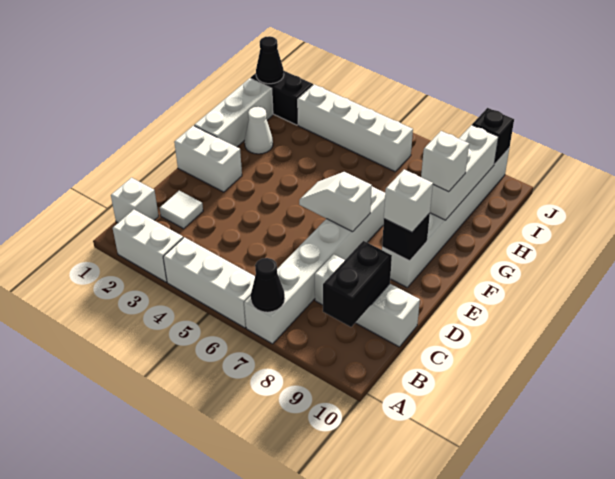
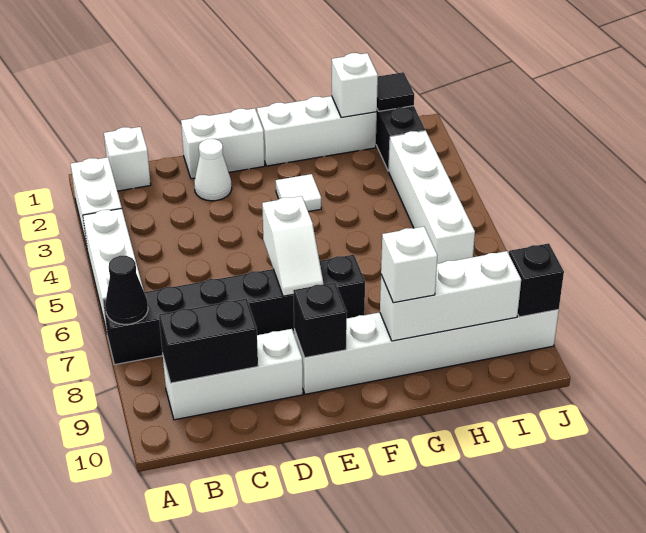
white brick A7:F7 level 1 -> black brick A7:F7 level 1
white tile C2 level 1 -> white tile F3 level 1
white brick C8:C10 level 1 -> white brick B9:D9 level 1
white brick E1:E2 level 1 -> white brick D1:E1 level 1
white slope E6:E7 level 2 top 7 -> white slope E6:E7 level 2 top 6
white brick E9 level 3 -> white brick H1 level 2
white cone G2 level 1 -> white cone D2 level 1
black cone I1 level 2 -> black tile I1 level 2

